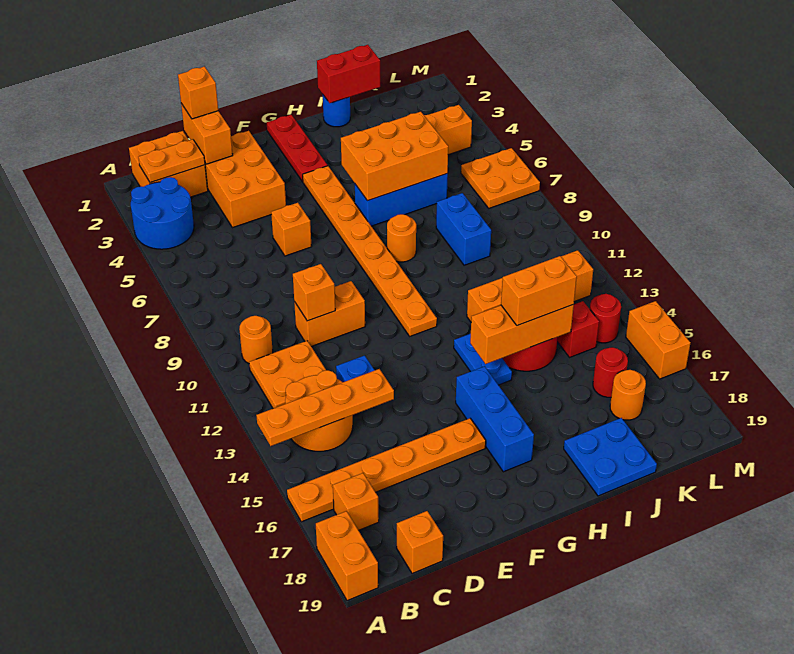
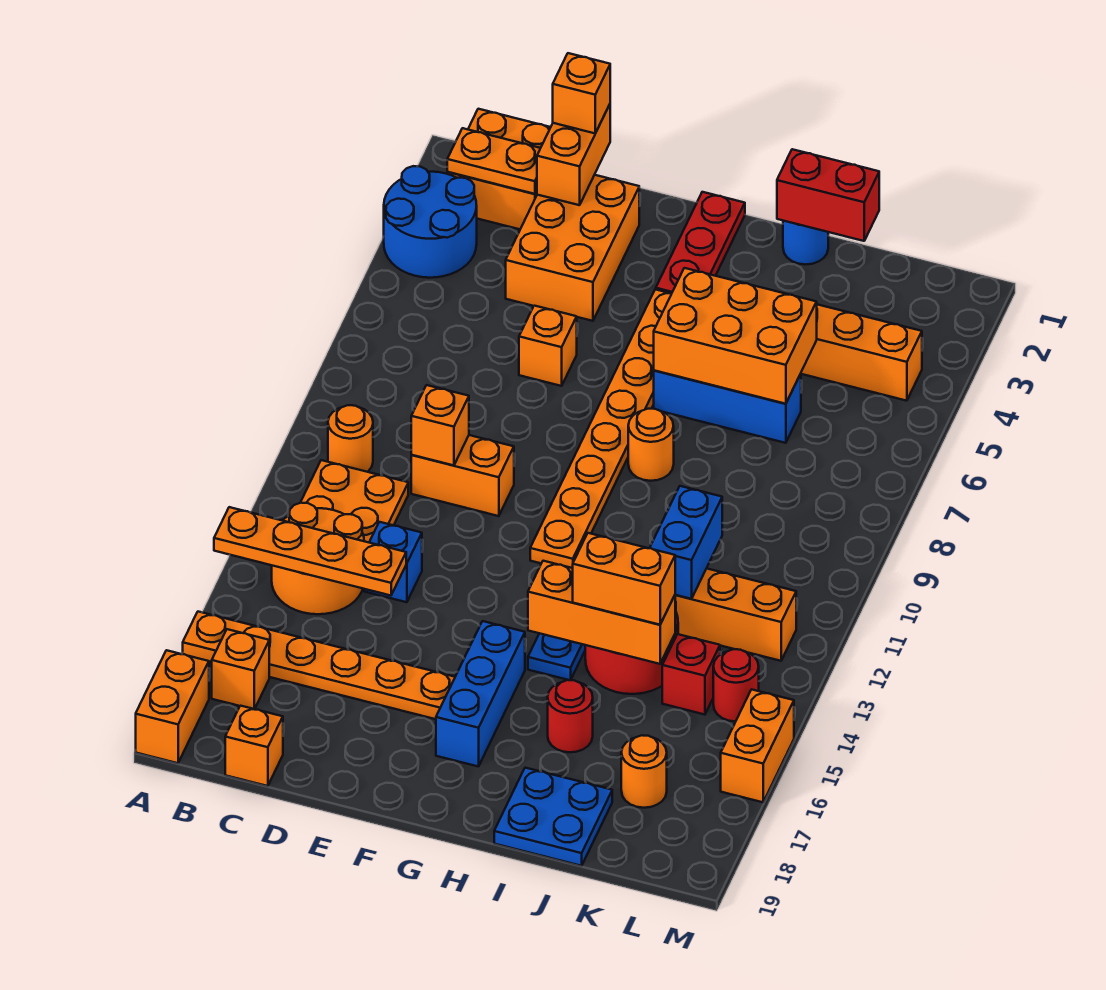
blue brick J8:J9 level 1 -> blue brick J11:J12 level 2
red round brick K16 level 1 -> red round brick I16 level 1
orange plate L6:M7 level 1 -> none

